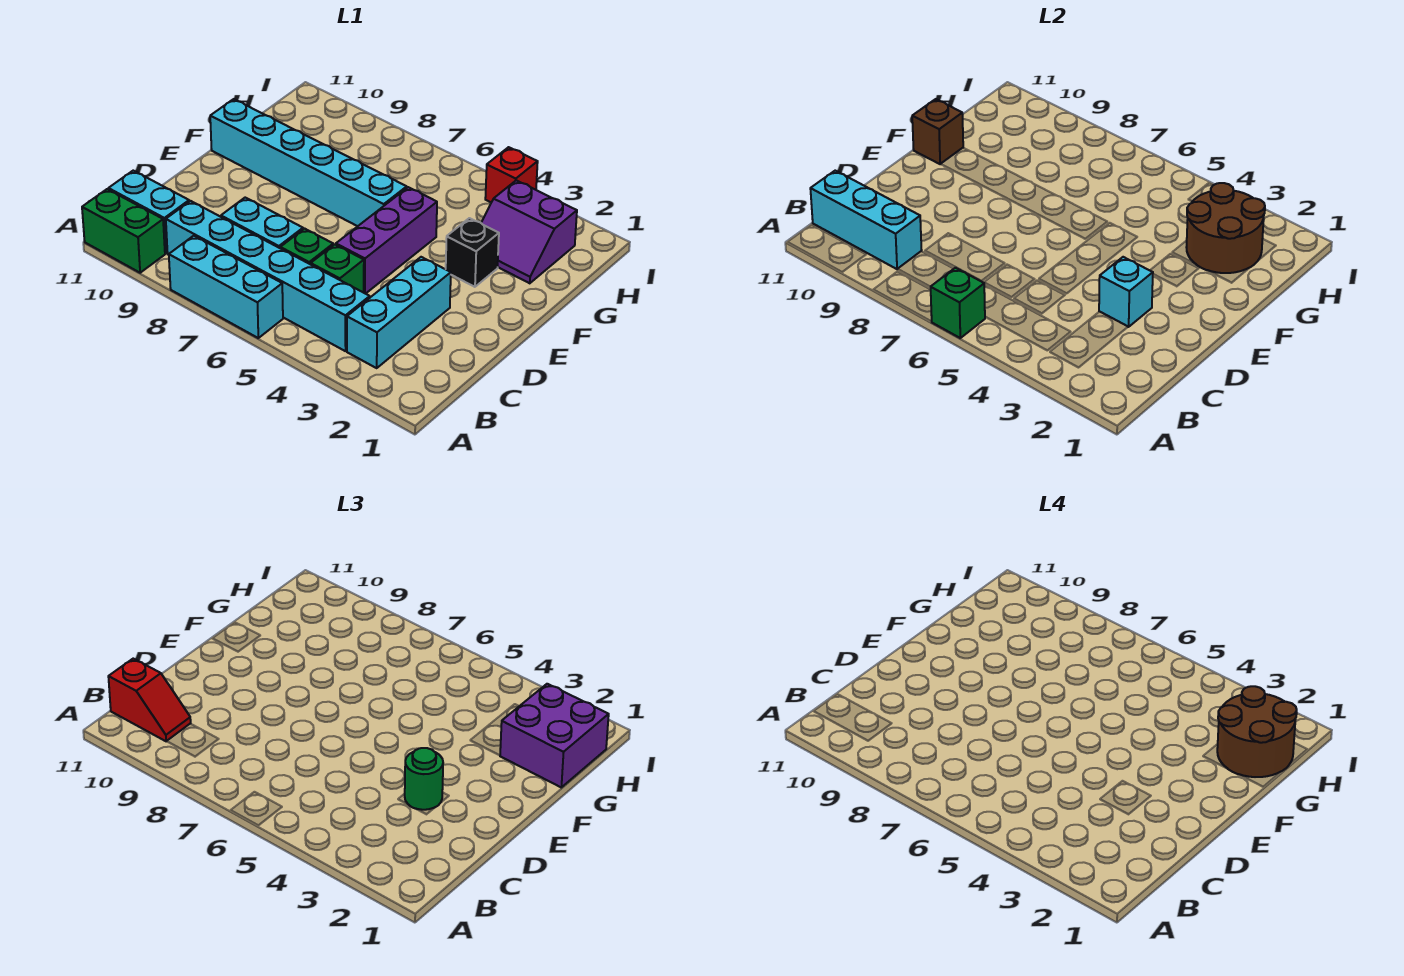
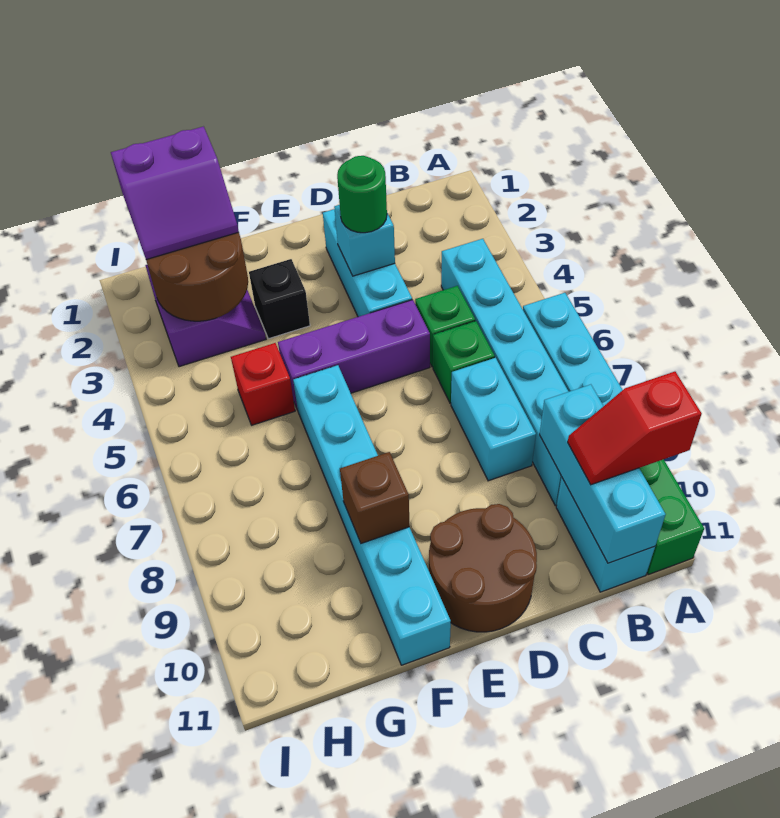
green brick A6 level 2 -> none
cyan brick B3:D3 level 1 -> cyan brick D2:D4 level 1
red slope B10:B11 level 3 top 11 -> red slope A10:B10 level 3 top A
brown brick F11 level 2 -> brown brick F9 level 2
purple brick G1:H2 level 3 -> purple slope G1:H2 level 3 top 1
brown round brick G1:H2 level 4 -> brown round brick D10:E11 level 1
red brick I4 level 1 -> red brick G5 level 1

